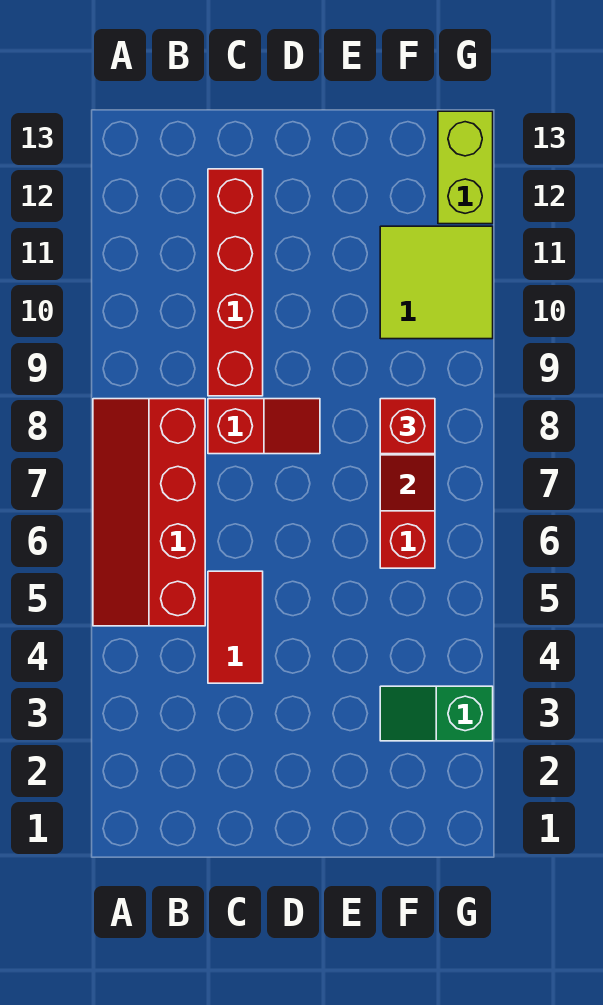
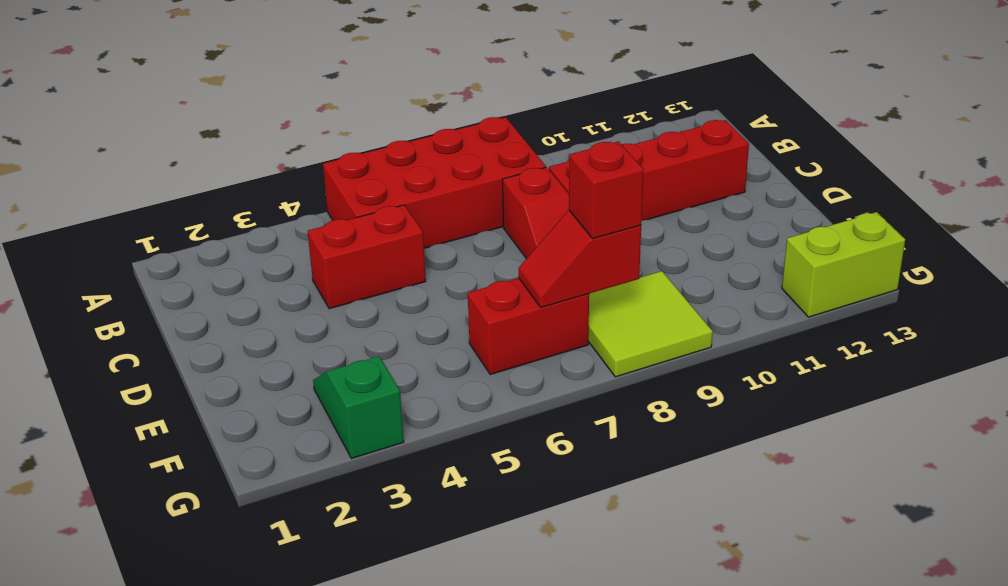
red slope A5:B8 level 1 top B -> red brick A5:B8 level 1
red tile C4:C5 level 1 -> red brick C4:C5 level 1
lime tile F10:G11 level 1 -> lime tile F8:G9 level 1

